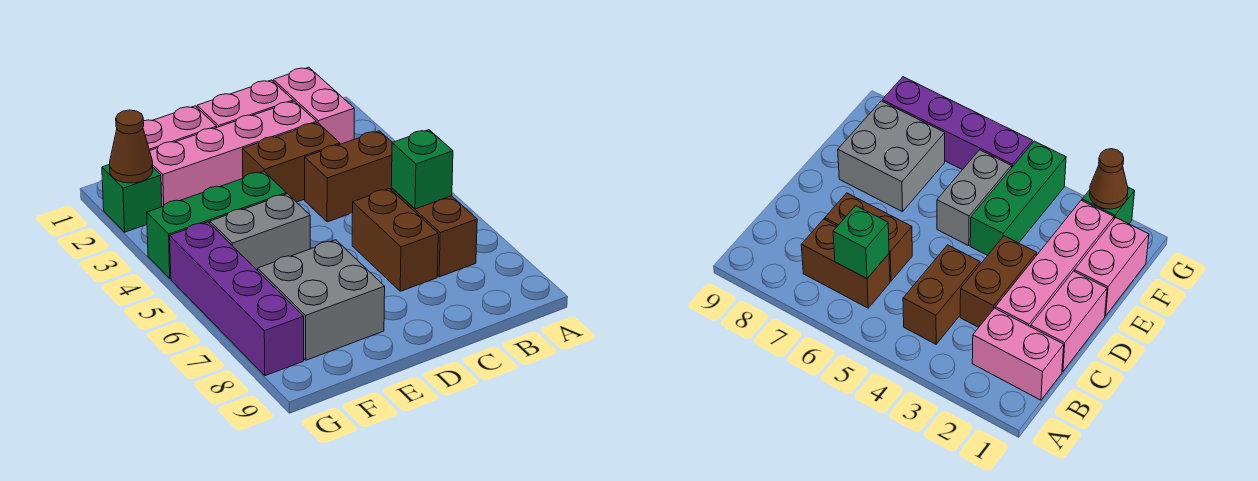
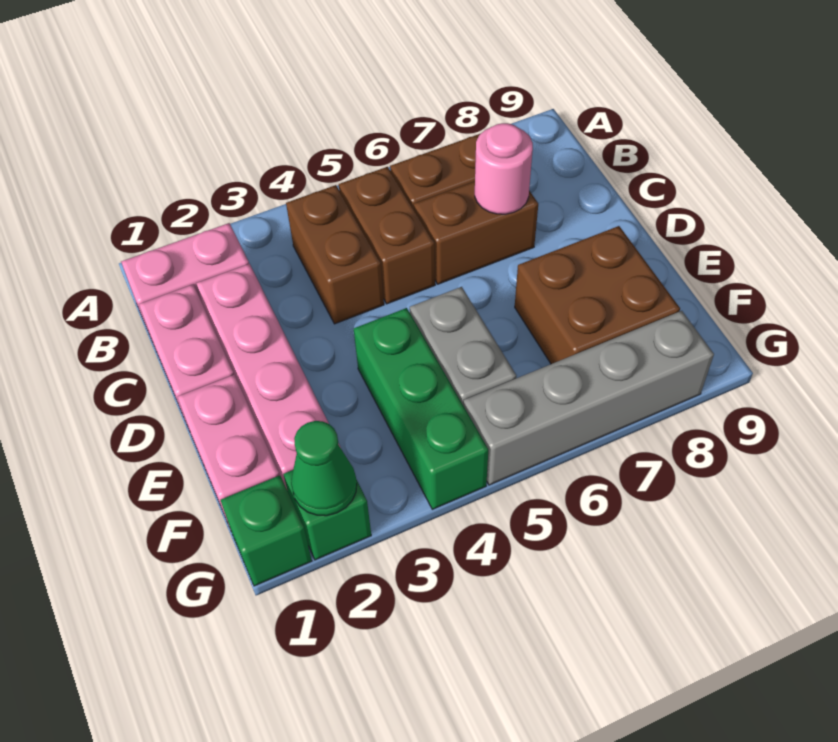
green brick B6 level 2 -> green brick G1 level 1
brown brick C3:D3 level 1 -> brown brick B5:C5 level 1
none -> pink round brick C7 level 2
grey brick E7:F8 level 1 -> brown brick E7:F8 level 1
brown cone G2 level 2 -> green cone G2 level 2
purple brick G5:G8 level 1 -> grey brick G5:G8 level 1

